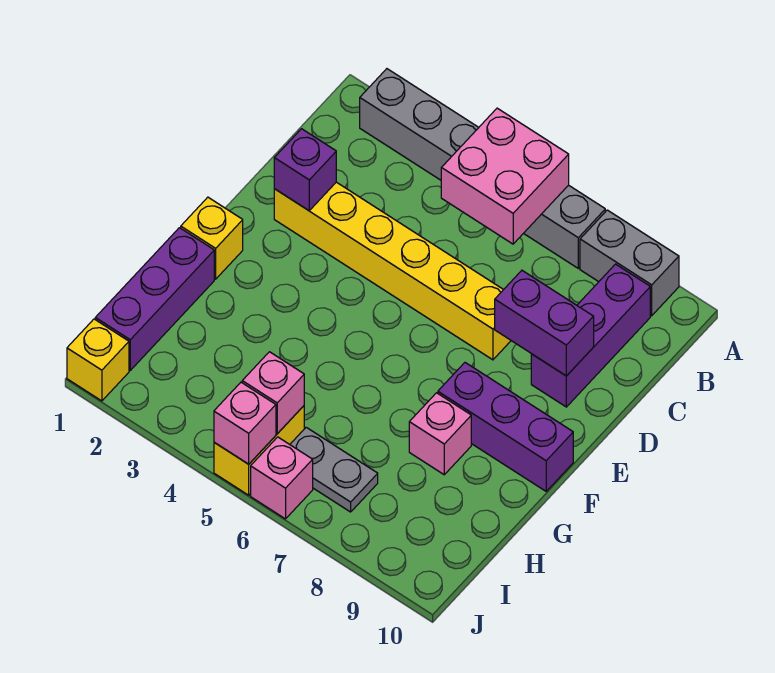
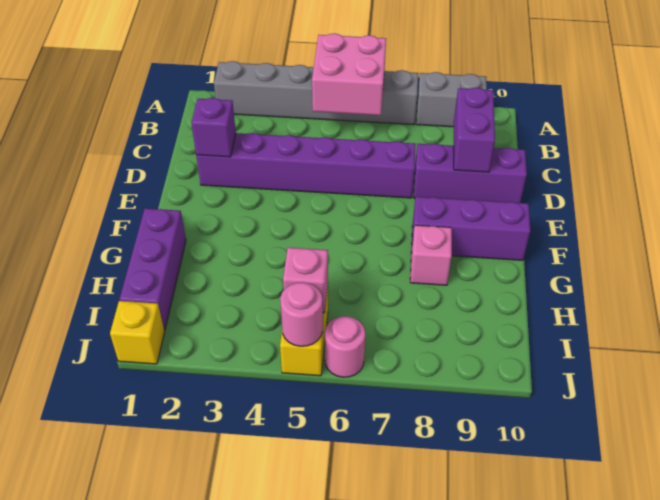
purple brick B9:D9 level 1 -> purple brick D8:D10 level 1
yellow brick D2:D7 level 1 -> purple brick D2:D7 level 1
purple brick D8:D9 level 2 -> purple brick C9:D9 level 2
yellow brick F1 level 1 -> none
grey plate I6:I7 level 1 -> none
pink brick J5 level 2 -> pink round brick J5 level 2
pink brick J6 level 1 -> pink round brick J6 level 1

